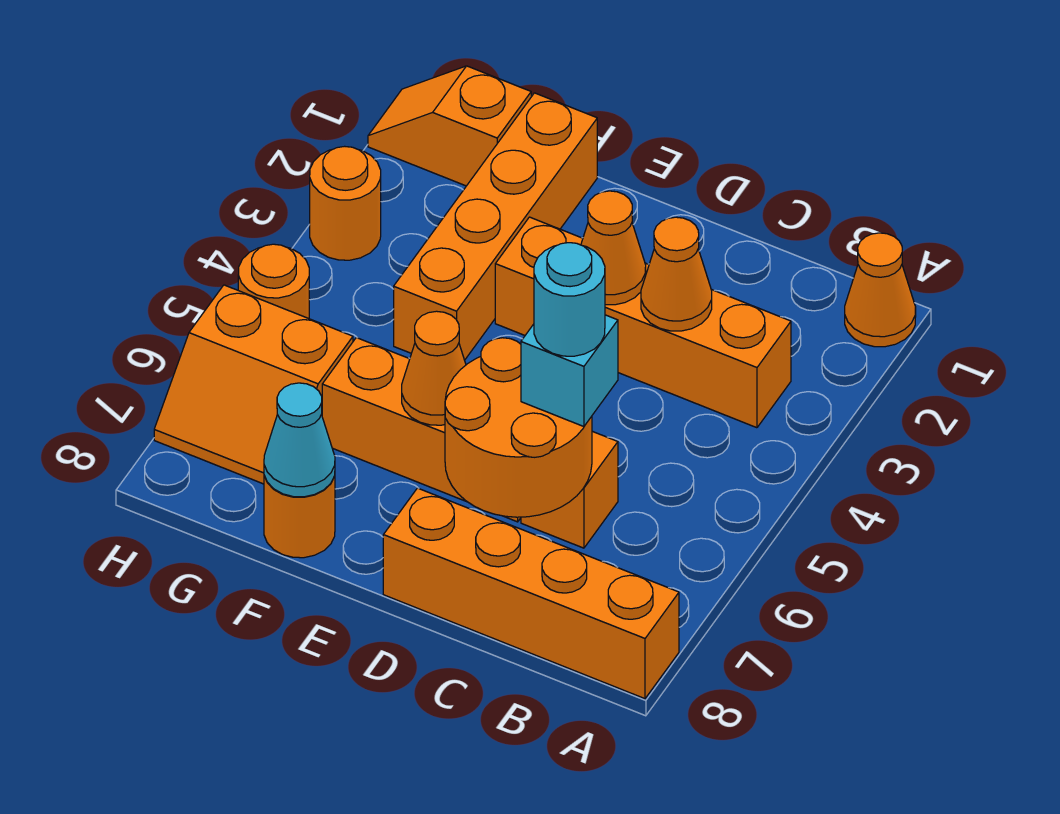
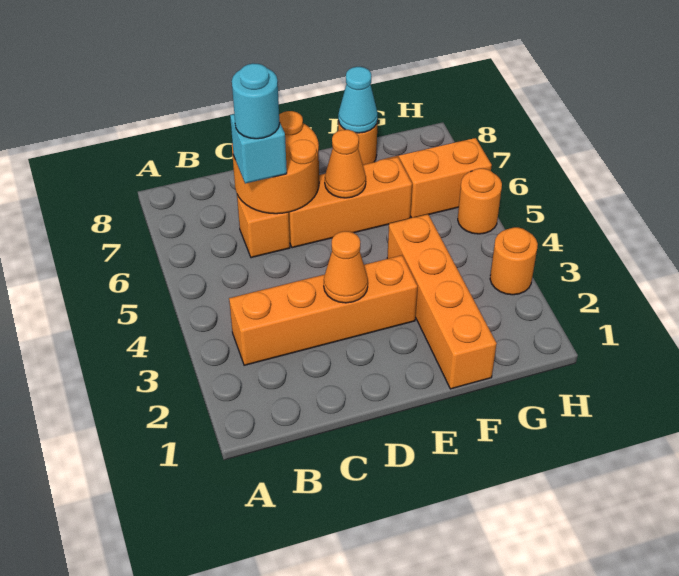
orange cone A1 level 1 -> none
orange brick A8:D8 level 1 -> none
orange cone C3 level 2 -> none
orange slope G1:H1 level 1 top G -> none

